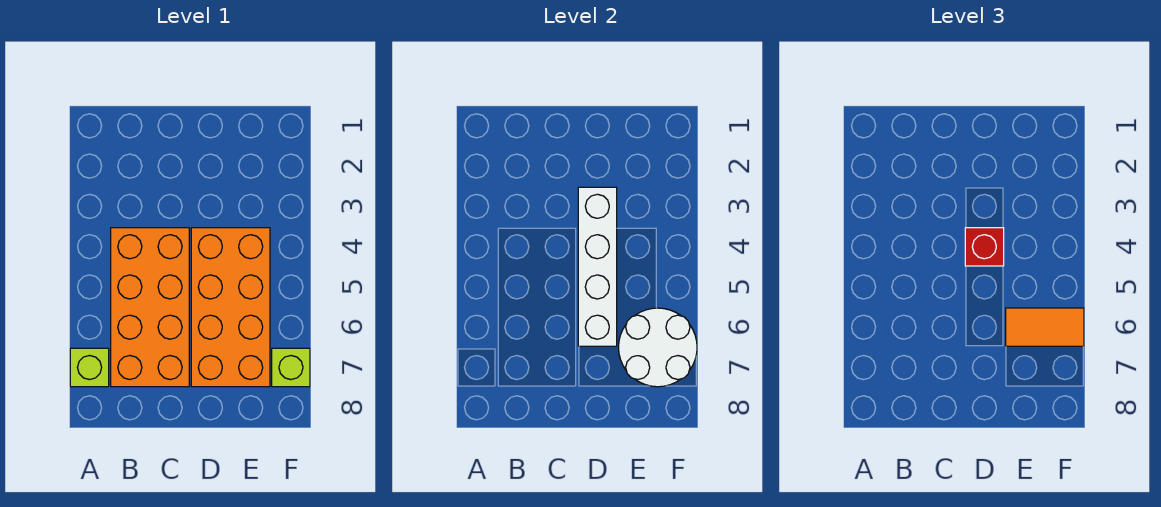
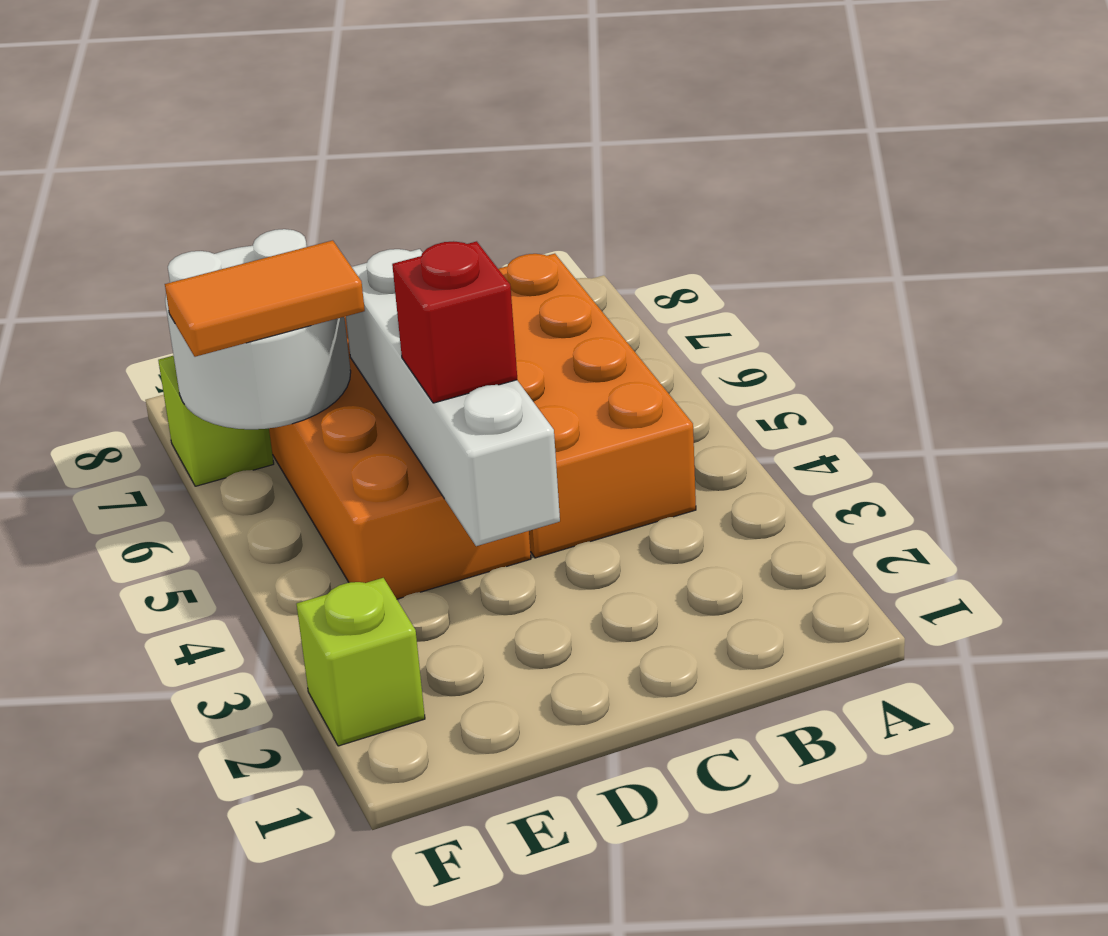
lime brick A7 level 1 -> lime brick F2 level 1

